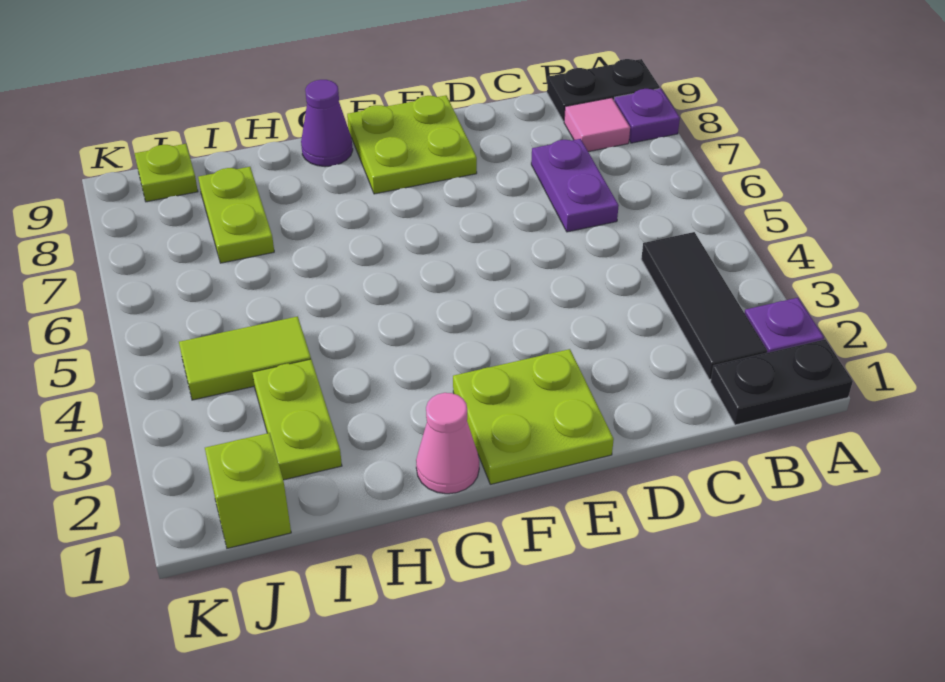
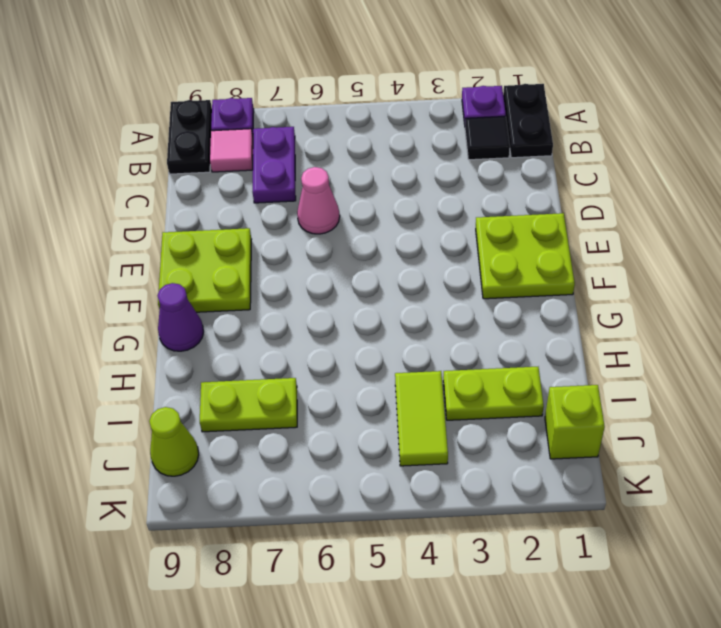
black tile B2:B4 level 1 -> black tile B2 level 1
purple plate C6:C7 level 1 -> purple plate B7:C7 level 1
pink cone G1 level 1 -> pink cone D6 level 1
lime plate J9 level 1 -> lime cone J9 level 1

